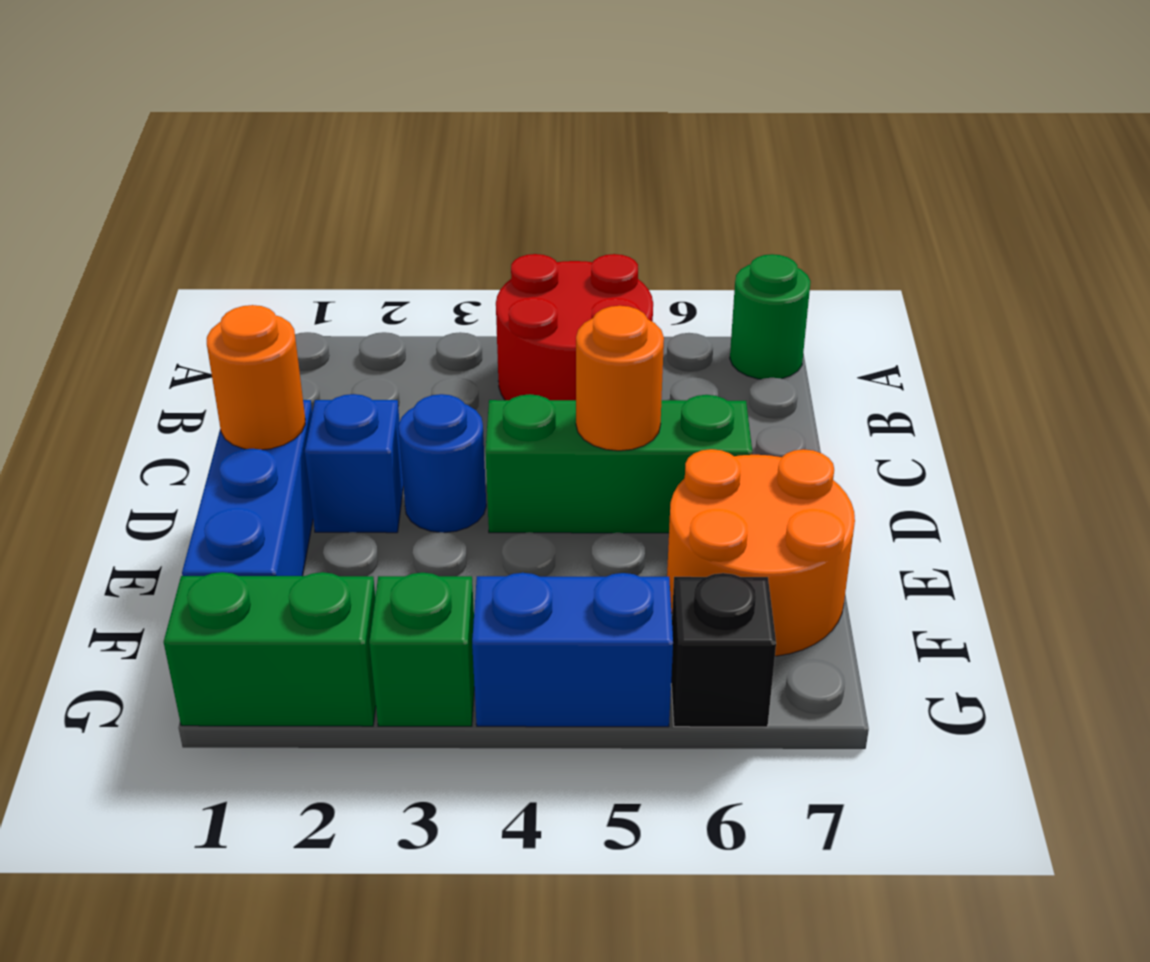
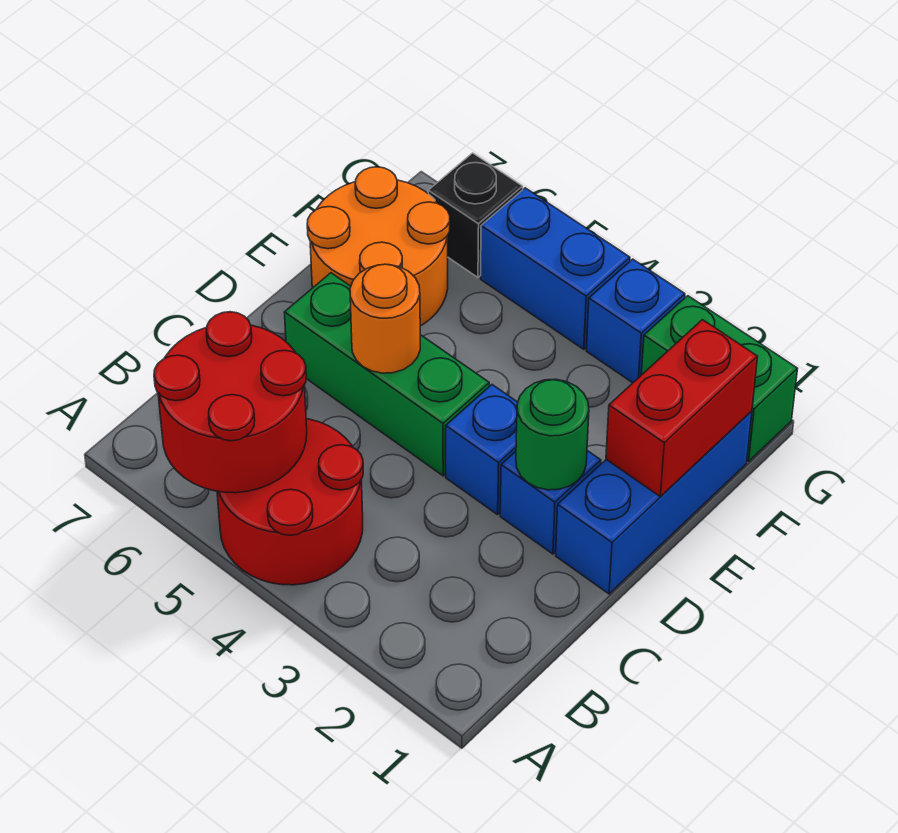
none -> red round brick A5:B6 level 2
green round brick A7 level 1 -> green round brick D2 level 2
orange round brick D1 level 2 -> none
blue round brick D3 level 1 -> blue brick D3 level 1
none -> red brick E1:F1 level 2
green brick G3 level 1 -> blue brick G3 level 1

